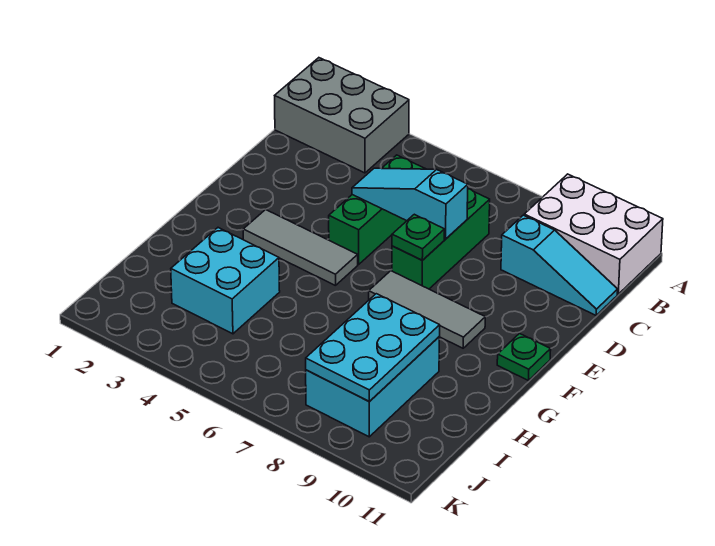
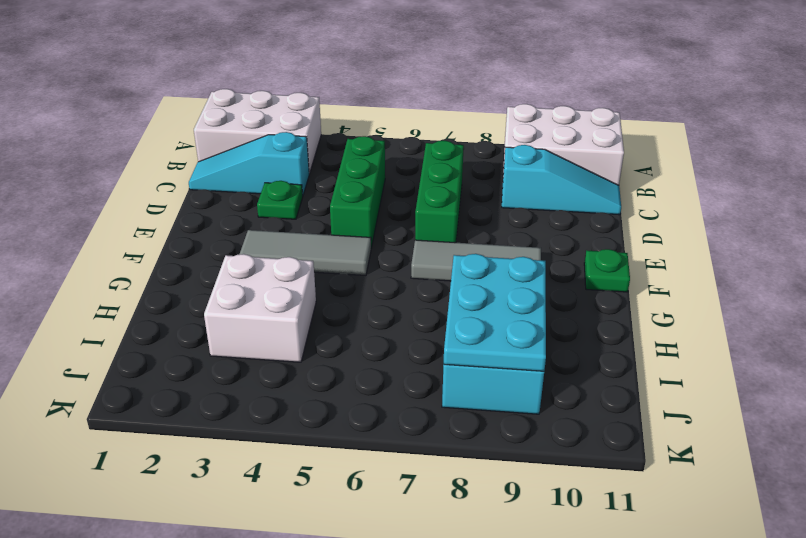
grey brick A1:B3 level 1 -> white brick A1:B3 level 1
cyan slope D5:D7 level 2 top 7 -> cyan slope C1:C3 level 1 top 3
green plate E7 level 2 -> green plate D3 level 1
cyan brick H3:I4 level 1 -> white brick H3:I4 level 1

